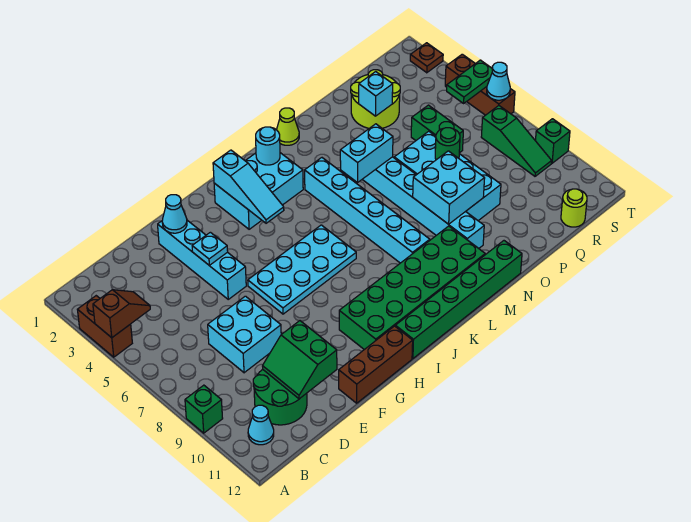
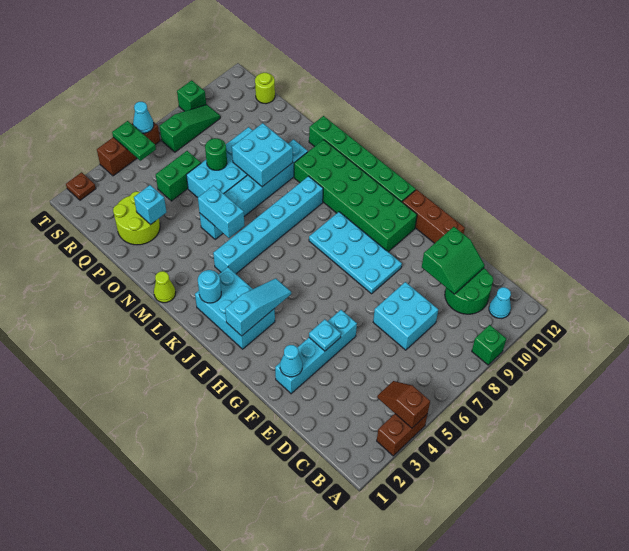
cyan plate G6:J7 level 1 -> cyan plate G8:J9 level 1

